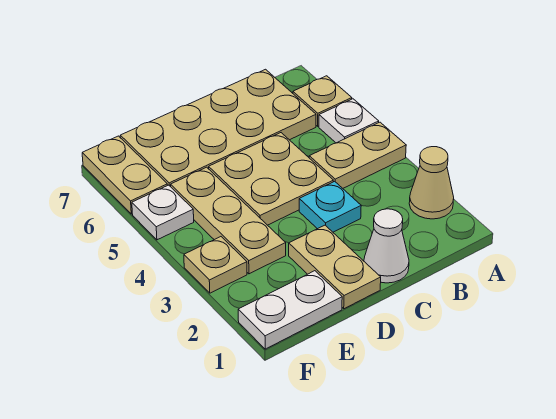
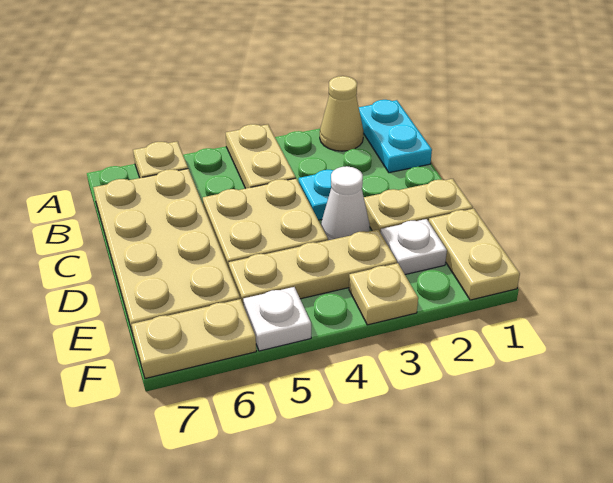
none -> cyan plate A1:B1 level 1
white plate A5 level 1 -> white plate E2 level 1
white cone C1 level 1 -> white cone D3 level 1
white plate E1:F1 level 1 -> tan plate E1:F1 level 1

